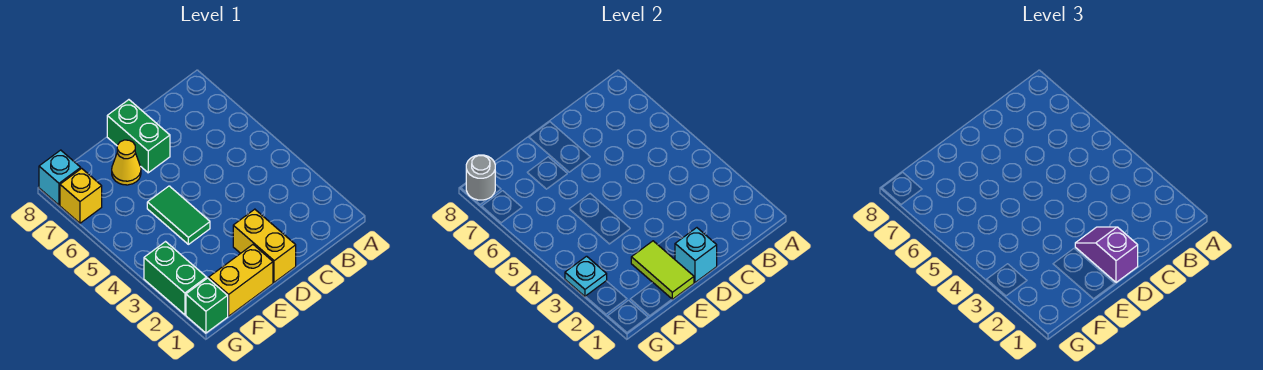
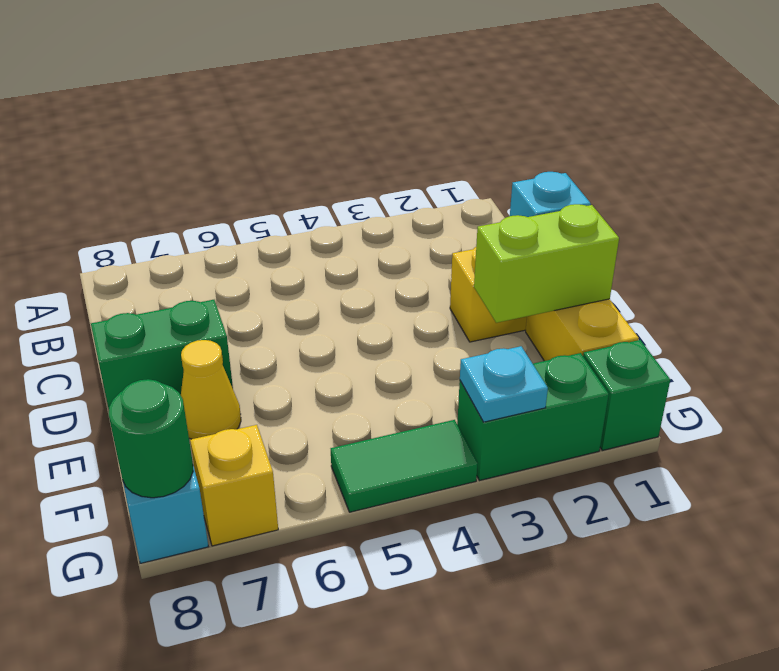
purple slope D1:D2 level 3 top 1 -> none
lime tile E1:E2 level 2 -> lime brick E1:E2 level 2
green tile E4:E5 level 1 -> green tile G4:G5 level 1
grey round brick G8 level 2 -> green round brick G8 level 2

